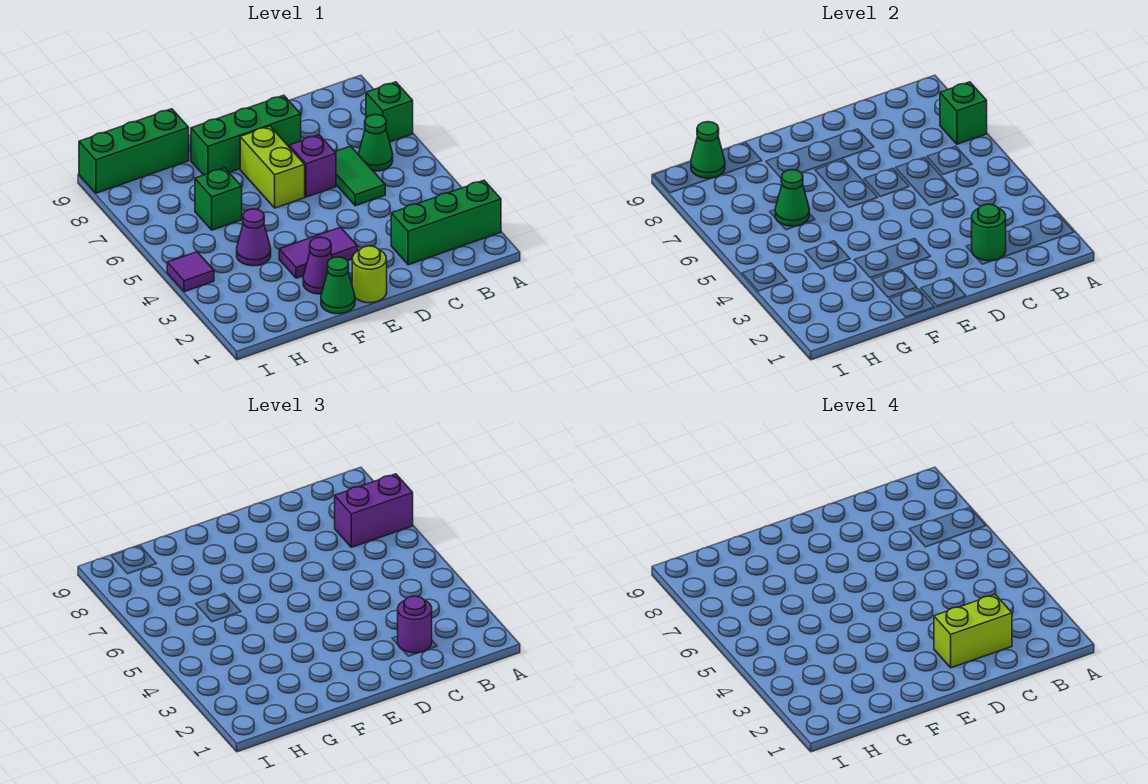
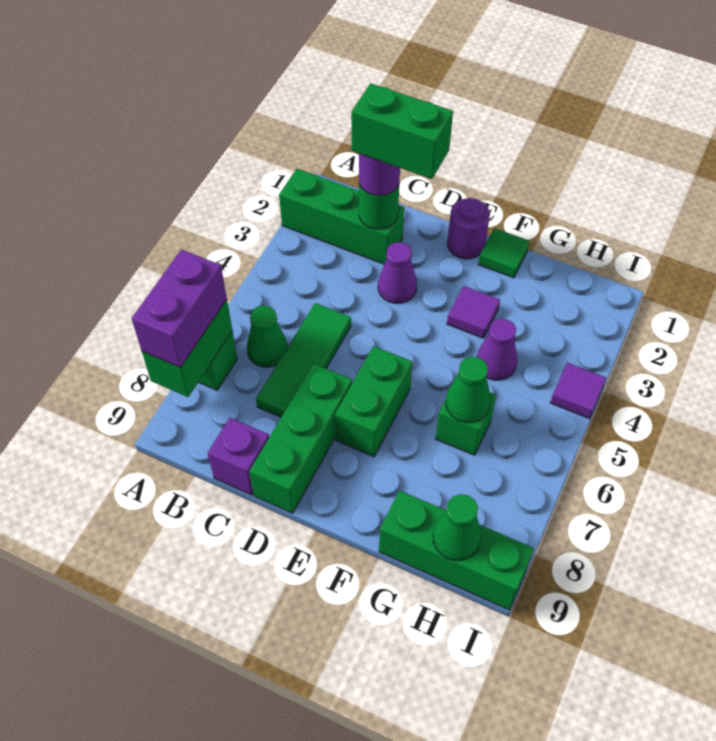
green brick A7 level 2 -> green brick A7:A8 level 2
purple brick A7:B7 level 3 -> purple brick A7:A8 level 3
lime brick C2:D2 level 4 -> green brick C2:D2 level 4
green tile C5:C6 level 1 -> green tile C5:C7 level 1
purple brick D6 level 1 -> purple brick C9 level 1
green brick D8:F8 level 1 -> green brick D7:D9 level 1
lime round brick E1 level 1 -> purple round brick E1 level 1
purple tile E3:F3 level 1 -> purple tile F3 level 1
lime brick E6:E7 level 1 -> green brick E6:E7 level 1
green cone F1 level 1 -> green tile F1 level 1
purple cone F2 level 1 -> purple cone D3 level 1

